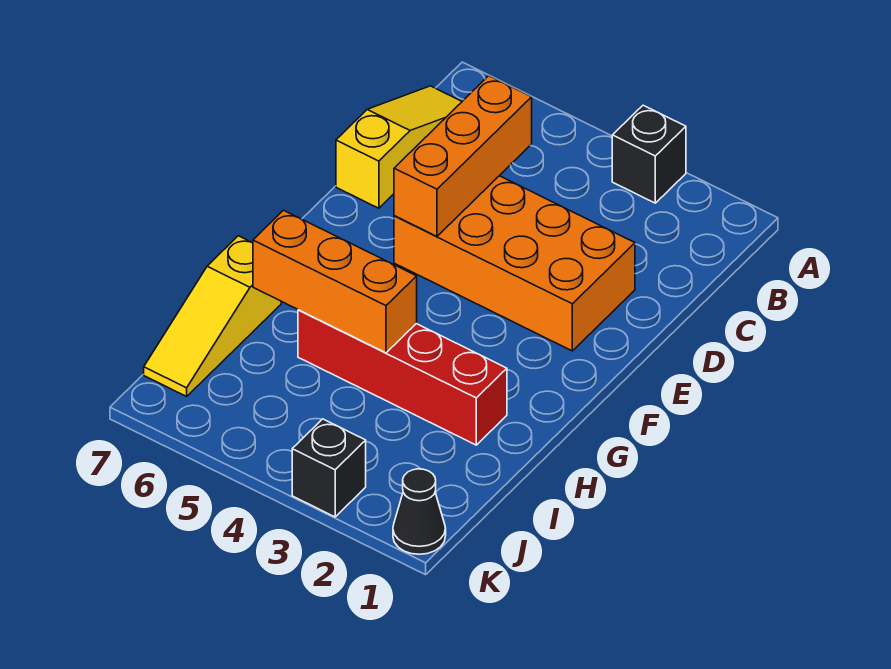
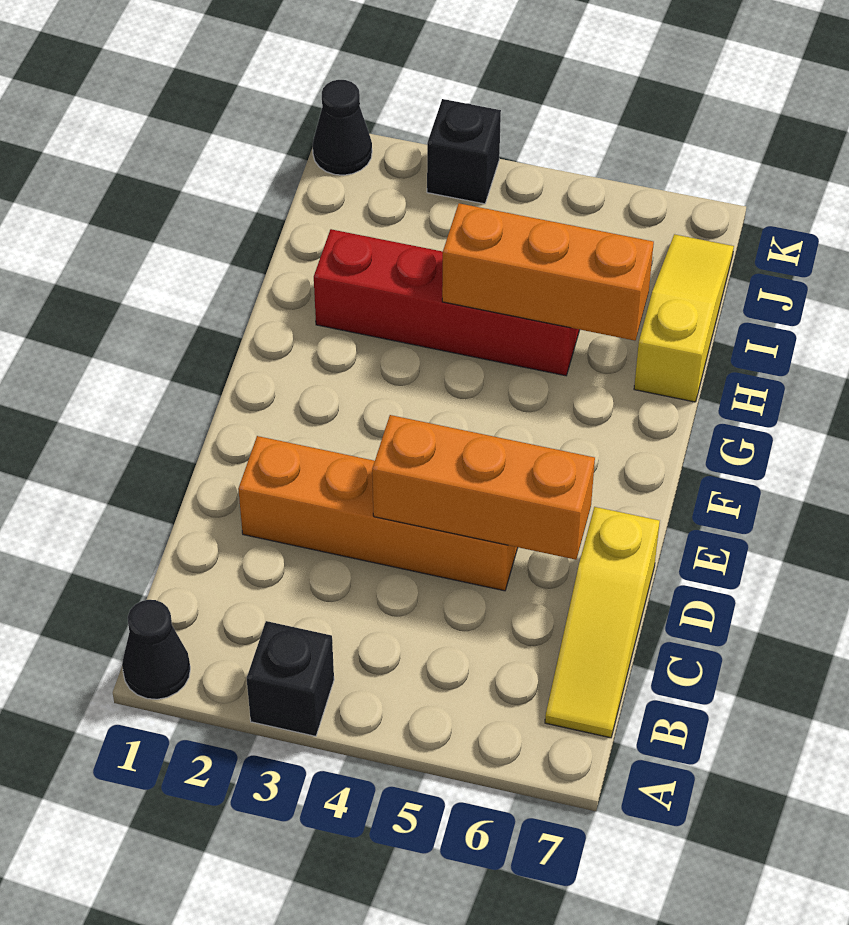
none -> black cone A1 level 1
orange brick C5:E5 level 2 -> orange brick D4:D6 level 2
orange brick D2:E5 level 1 -> orange brick D2:D5 level 1

